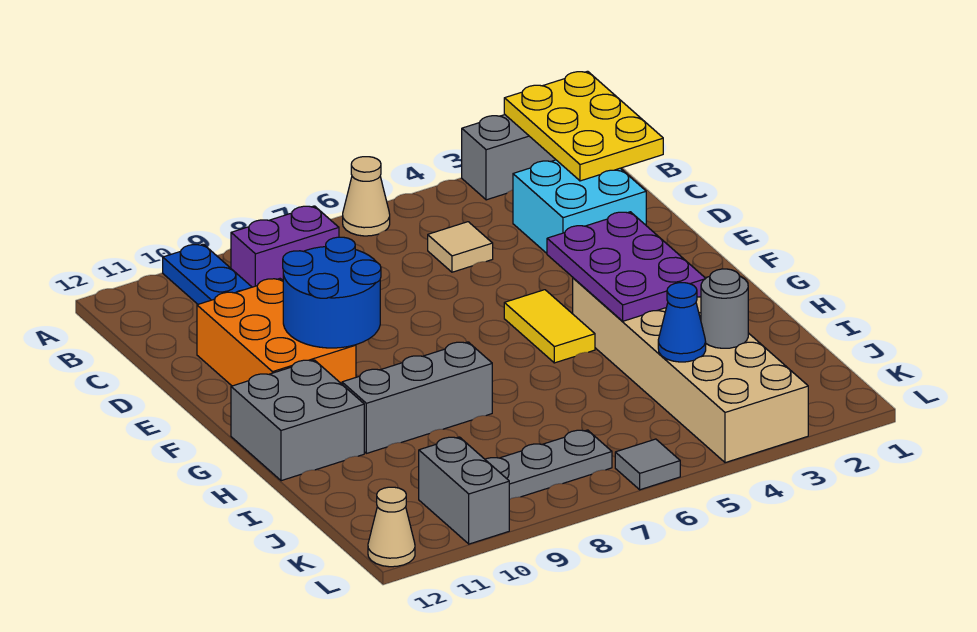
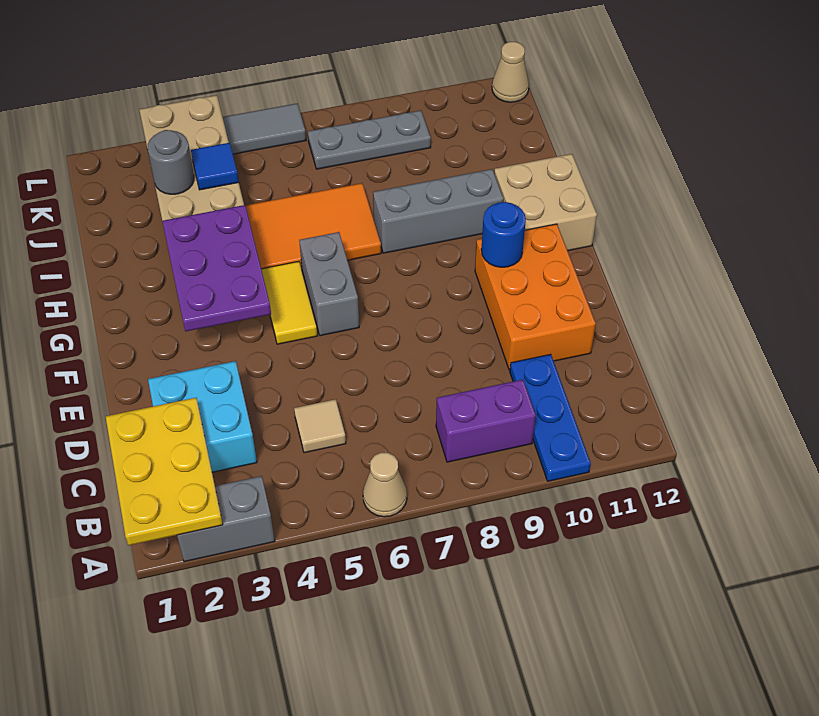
blue round brick E9:F10 level 2 -> blue round brick F10 level 2
grey brick G11:H12 level 1 -> tan brick G11:H12 level 1
none -> orange tile H5:I7 level 1
blue cone J4 level 2 -> blue tile J4 level 2
grey brick K10:L10 level 1 -> grey brick F6:G6 level 1
grey tile L6 level 1 -> grey tile L5:L6 level 1

